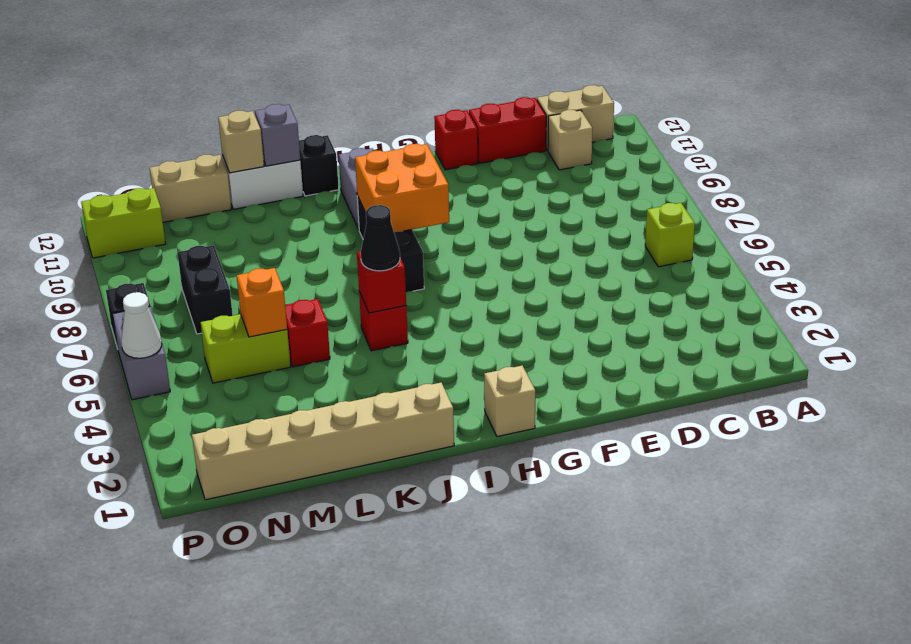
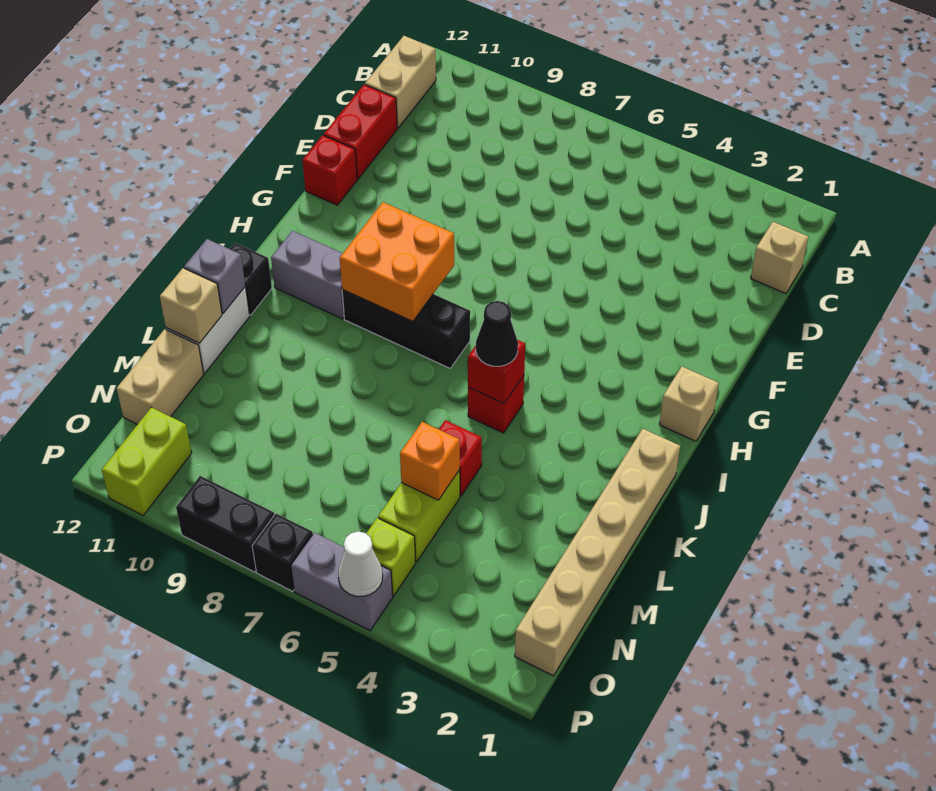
lime brick B6 level 1 -> lime brick O5 level 1
tan brick C11 level 1 -> tan brick C1 level 1
black brick N7:N8 level 1 -> black brick P8:P9 level 1

